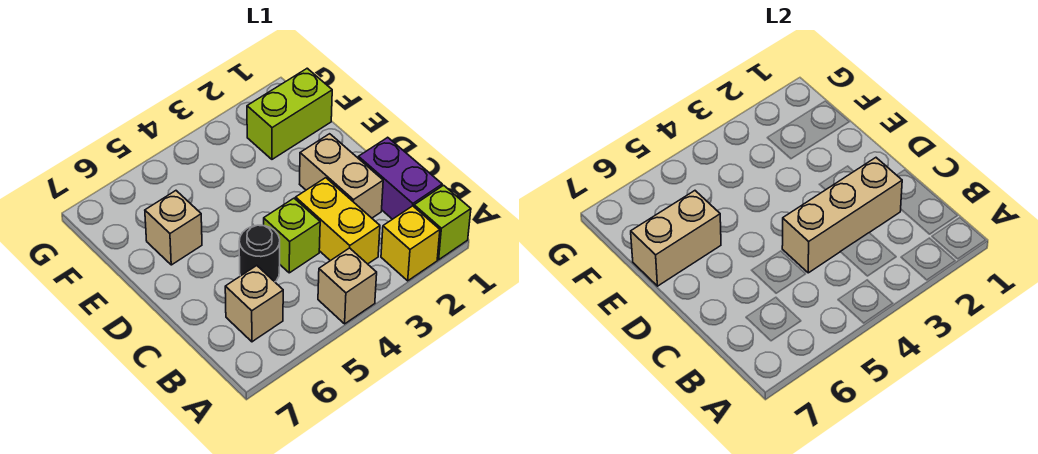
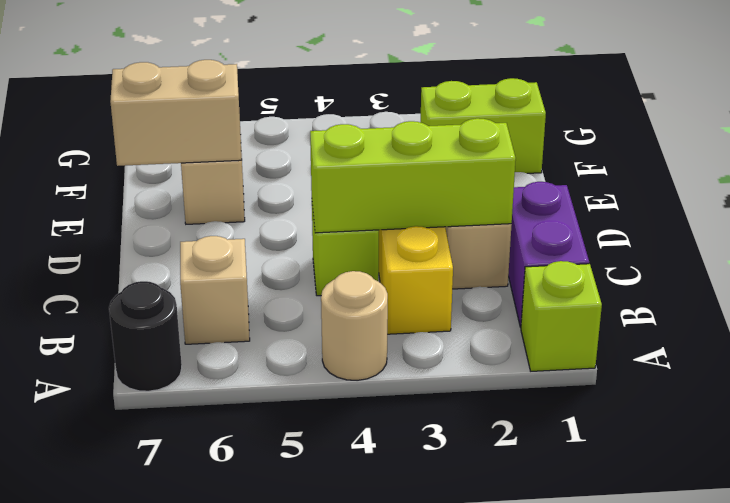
yellow brick A2 level 1 -> none
tan brick A4 level 1 -> tan round brick A4 level 1
tan brick C2:C4 level 2 -> lime brick C2:C4 level 2
black round brick C5 level 1 -> black round brick A7 level 1

